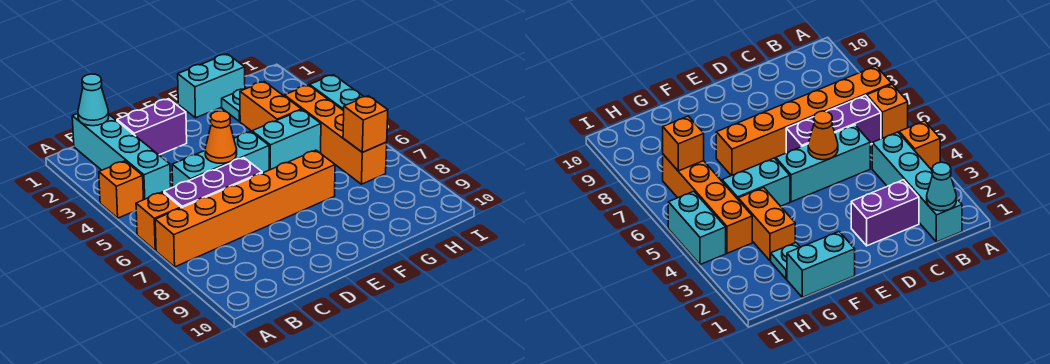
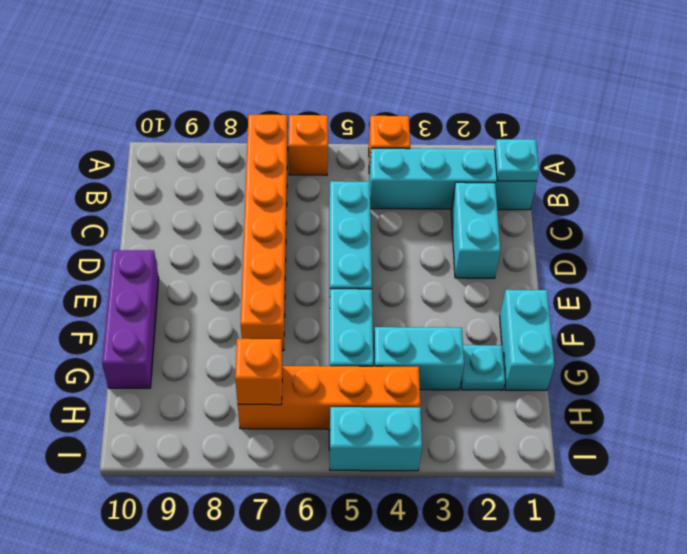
cyan cone B1 level 2 -> cyan plate B1 level 2
purple brick B6:D6 level 1 -> purple brick E10:G10 level 1
purple brick C2:D2 level 1 -> cyan brick C2:D2 level 1
orange cone D5 level 2 -> none
orange brick G3:G4 level 1 -> cyan brick G3:G4 level 1

